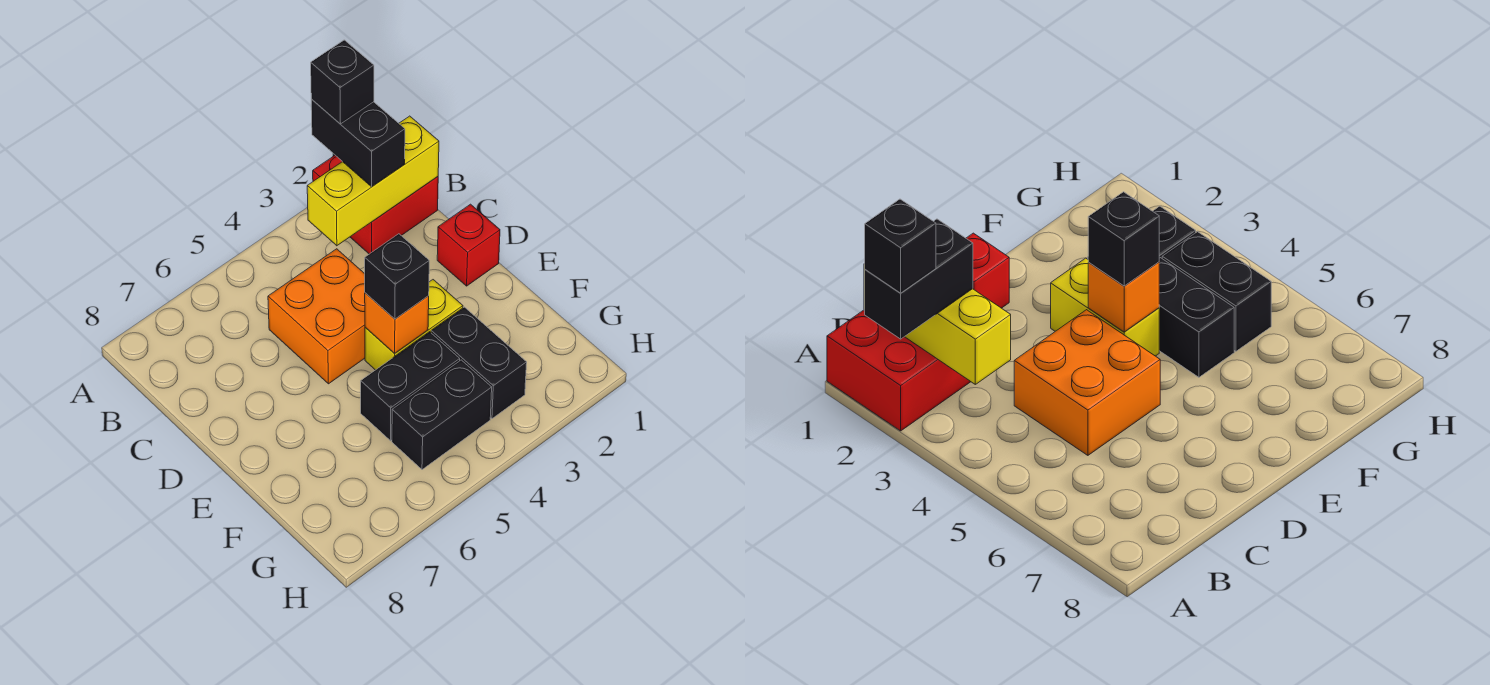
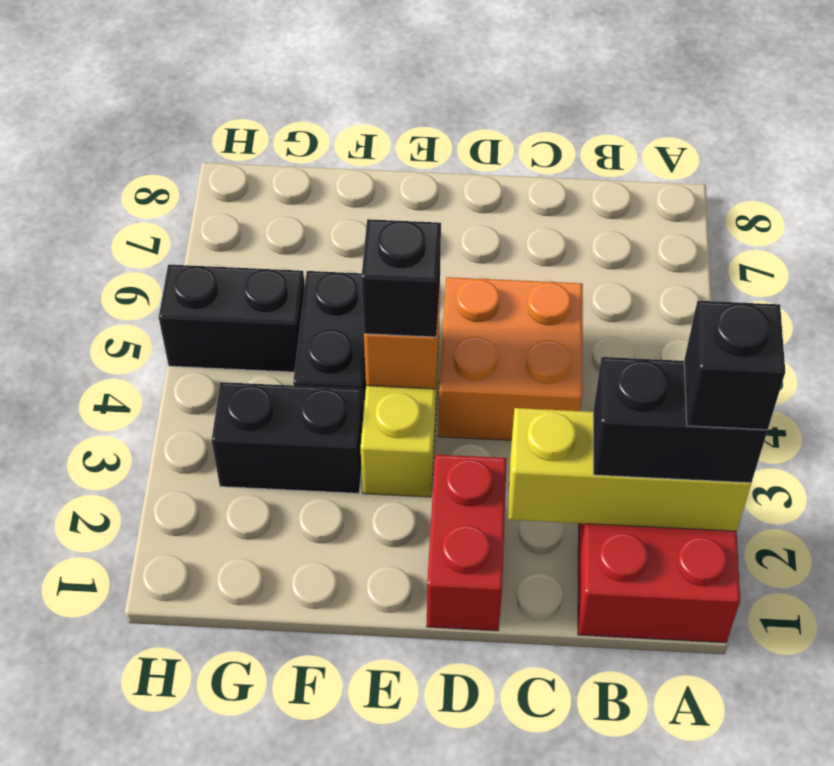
yellow brick B1:B3 level 2 -> yellow brick A2:C2 level 2
red brick D1 level 1 -> red brick D1:D2 level 1
black brick G4:G5 level 1 -> black brick G5:H5 level 1

